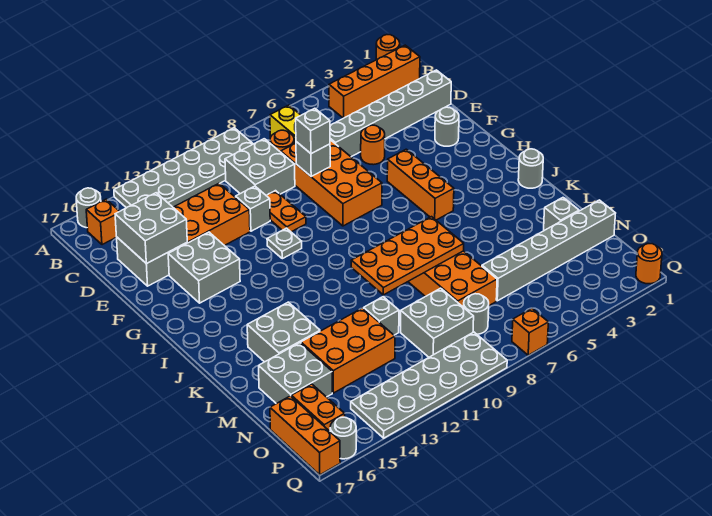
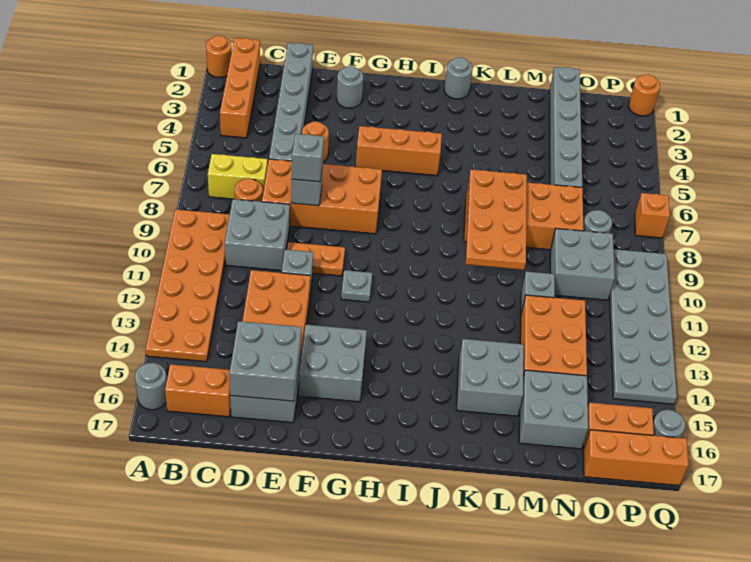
grey plate A9:B14 level 1 -> orange plate A9:B14 level 1
orange brick B16 level 1 -> orange brick B16:C16 level 1
grey brick M2 level 1 -> none

